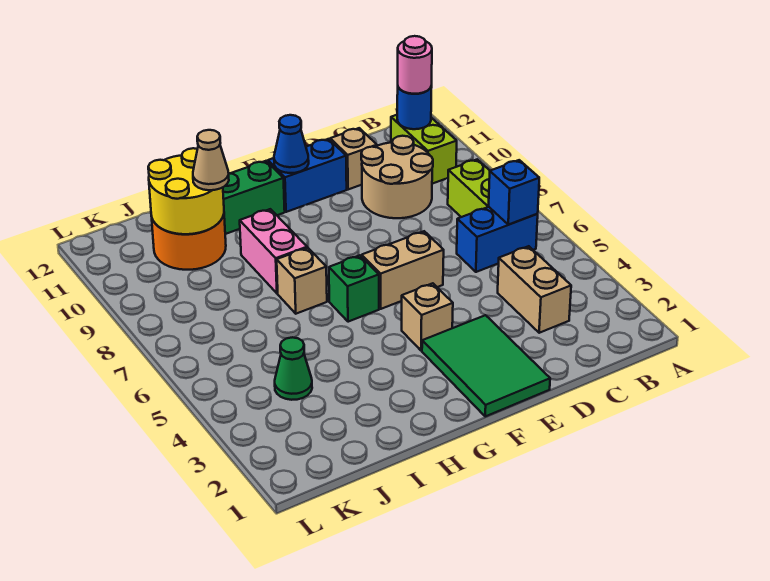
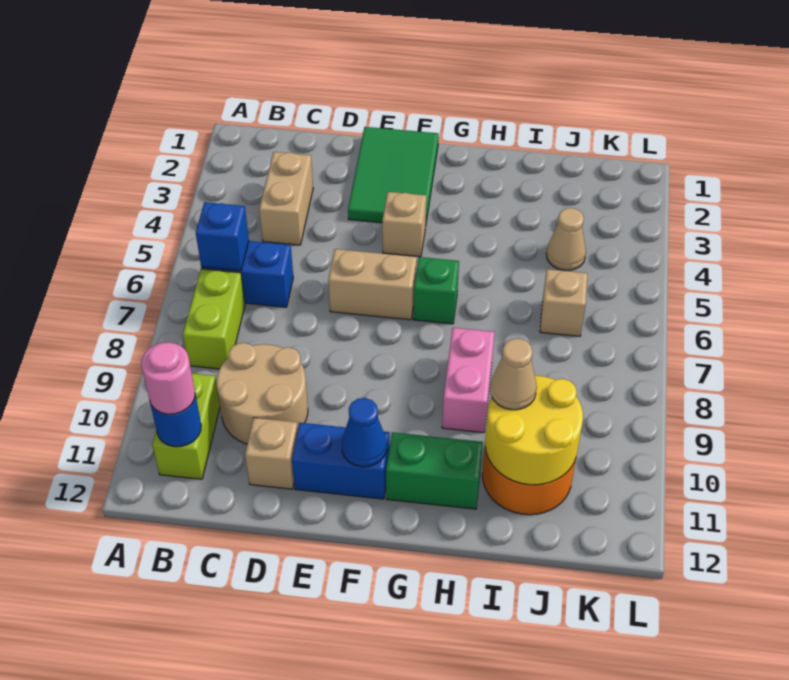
tan brick H7 level 1 -> tan brick J6 level 1
green cone J4 level 1 -> tan cone J4 level 1

